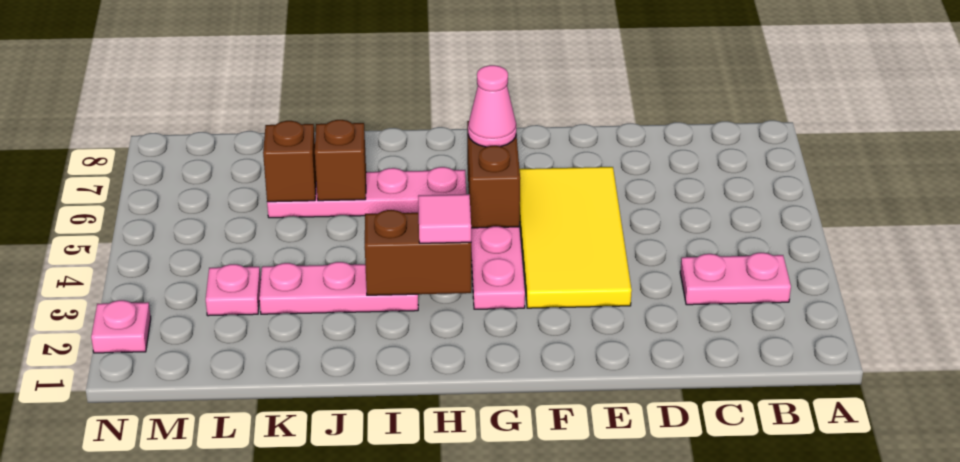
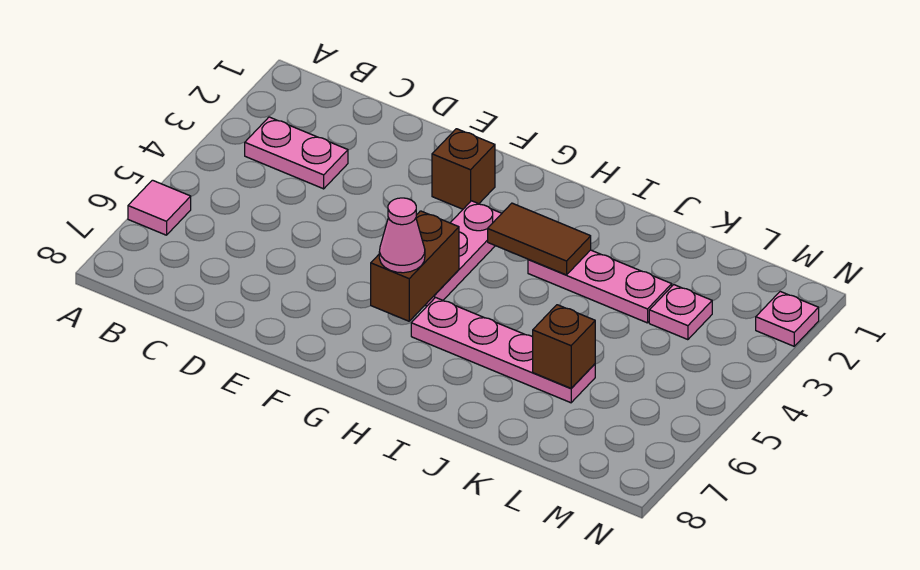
yellow tile E3:F6 level 1 -> none
brown brick H3:I3 level 2 -> brown tile H3:I3 level 2
pink tile H3 level 3 -> pink tile A6 level 1
brown brick J6 level 2 -> brown brick F2 level 1

